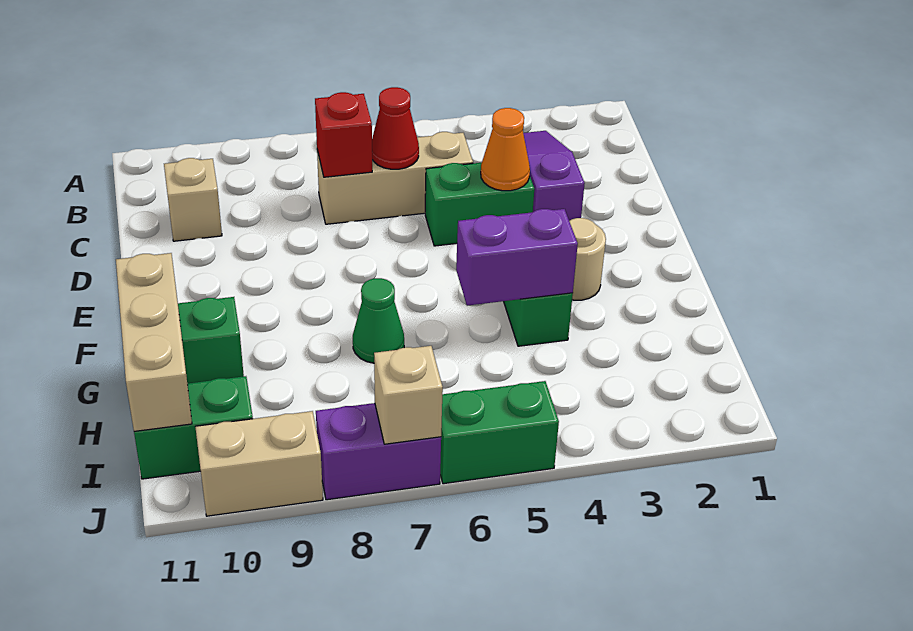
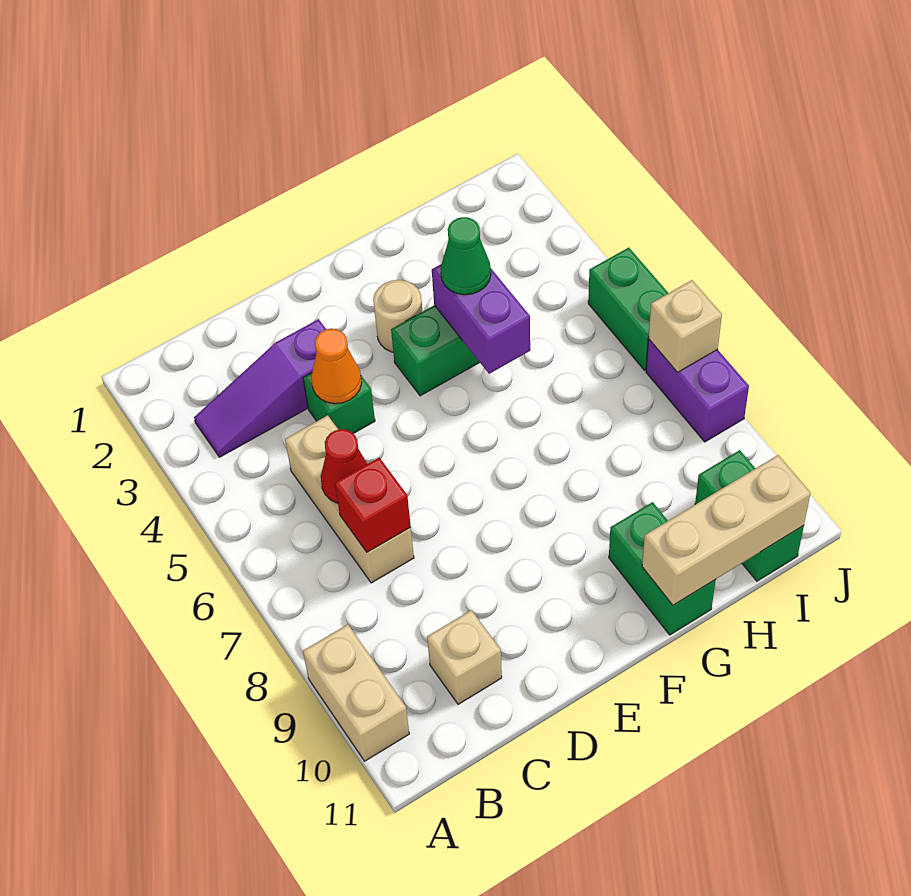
green brick D4:D5 level 1 -> green brick D4 level 1
green cone G7 level 1 -> green cone G4 level 3
tan brick J9:J10 level 1 -> tan brick A9:A10 level 1

